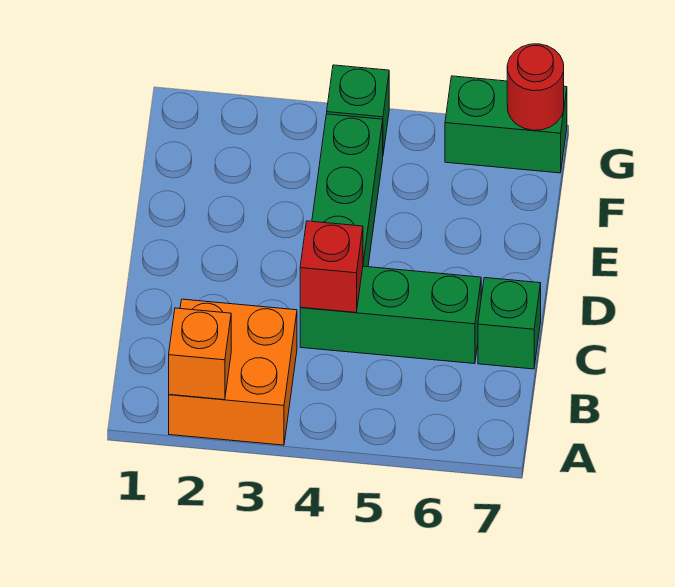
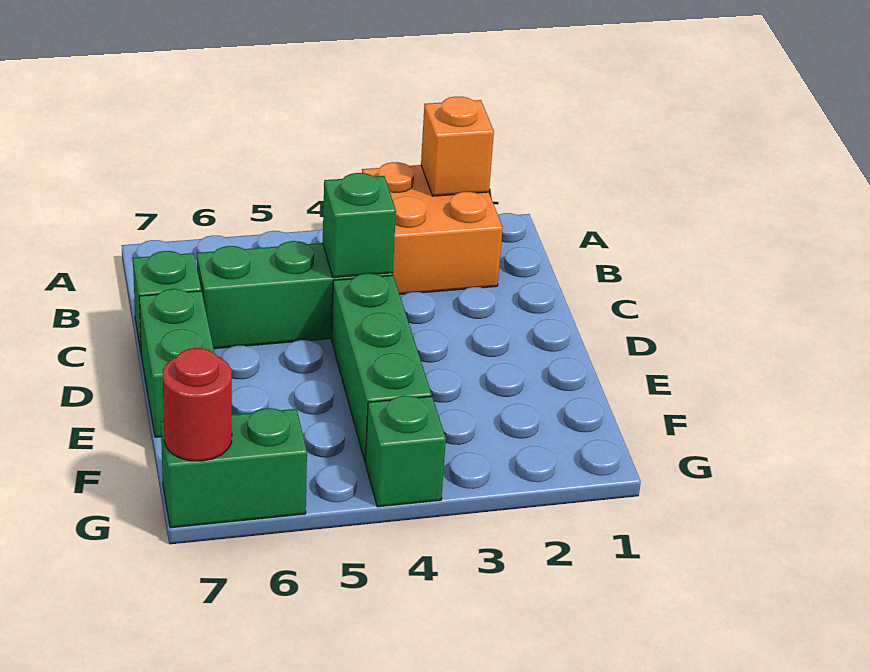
red brick C4 level 2 -> green brick C4 level 2
none -> green brick D7:E7 level 1

